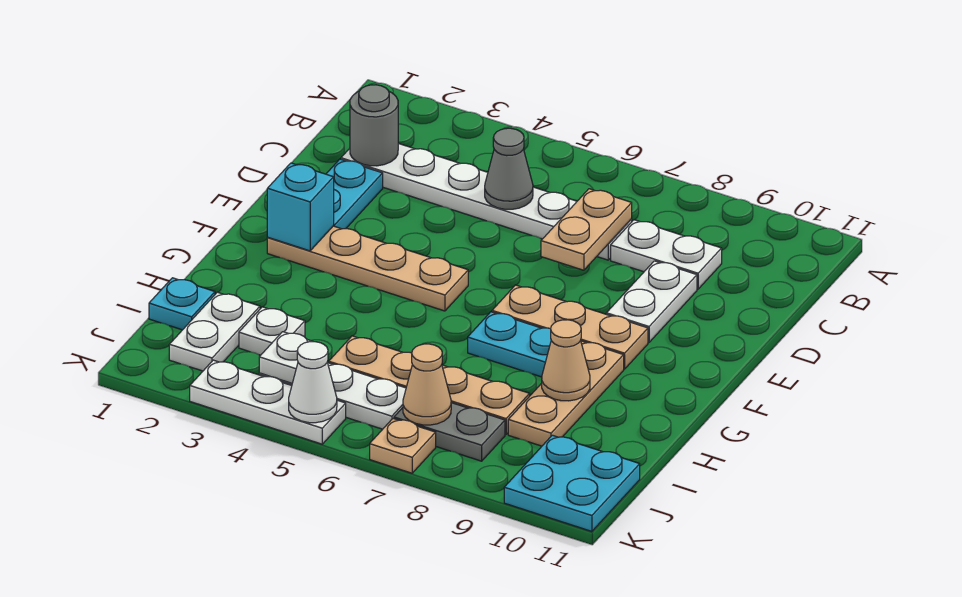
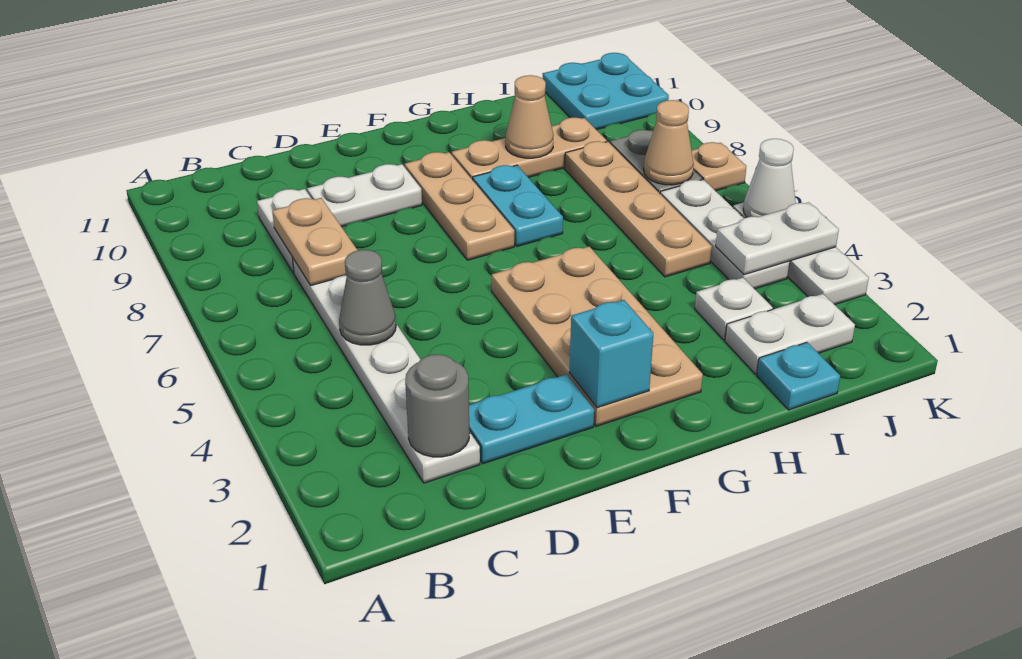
tan plate C7:D7 level 2 -> tan plate C7:C8 level 2
tan plate F2:F5 level 1 -> tan plate F2:G5 level 1
white plate J4 level 2 -> white plate J4:K4 level 2

